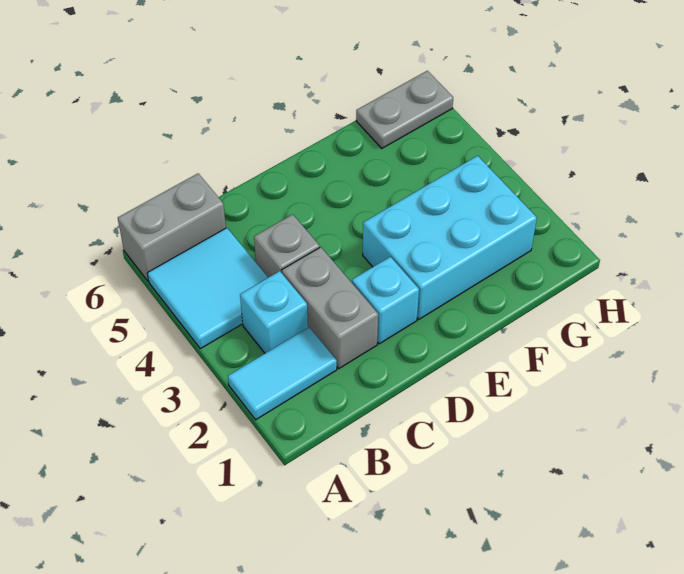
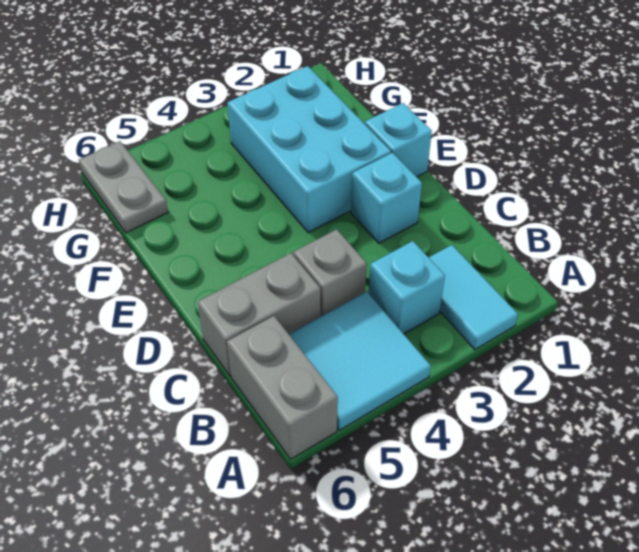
grey brick C2:C3 level 1 -> grey brick C5:C6 level 1
none -> cyan brick E1 level 1

